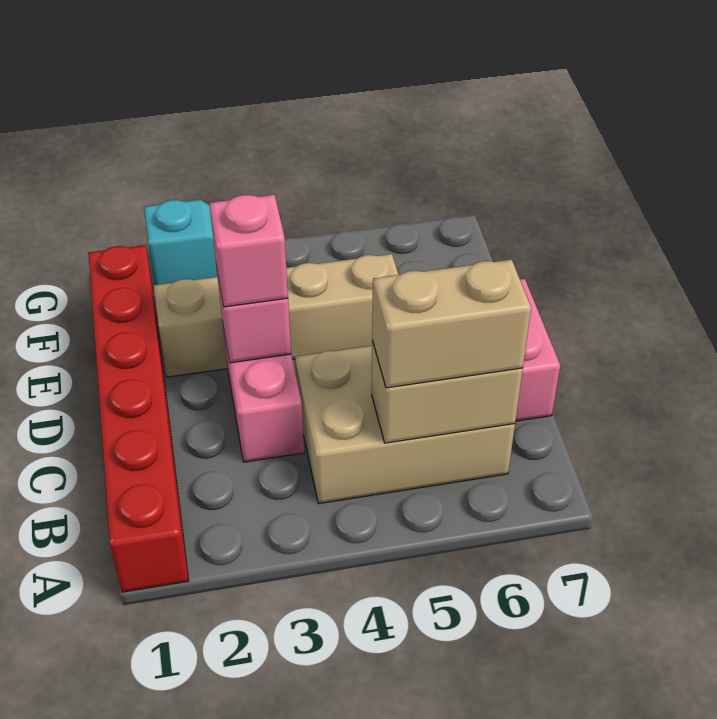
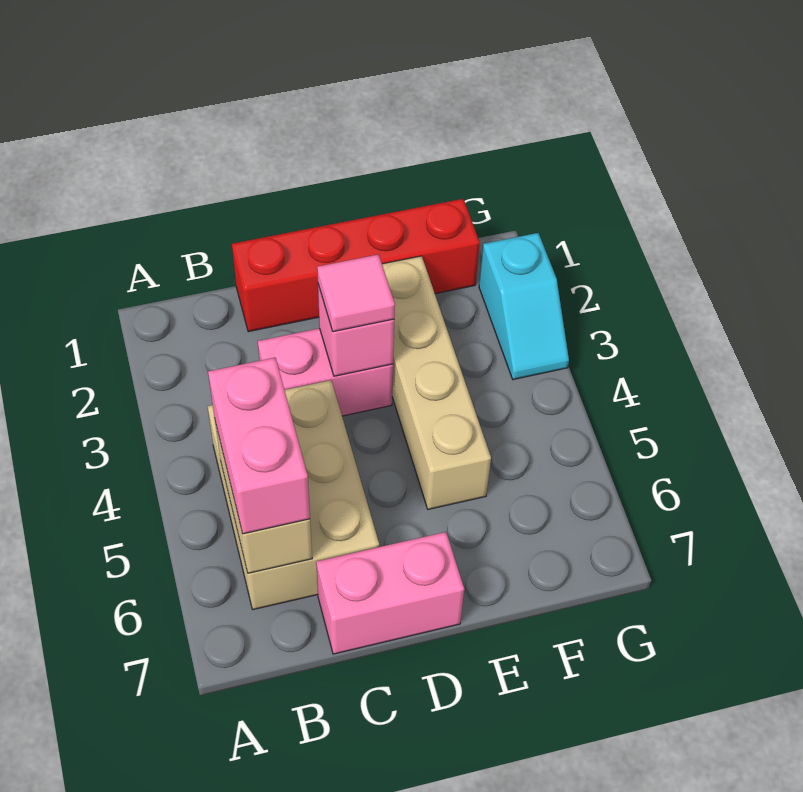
red brick A1:F1 level 1 -> red brick C1:F1 level 1
tan brick B5:B6 level 3 -> pink brick B5:B6 level 3
pink brick D3 level 3 -> pink tile D3 level 3

